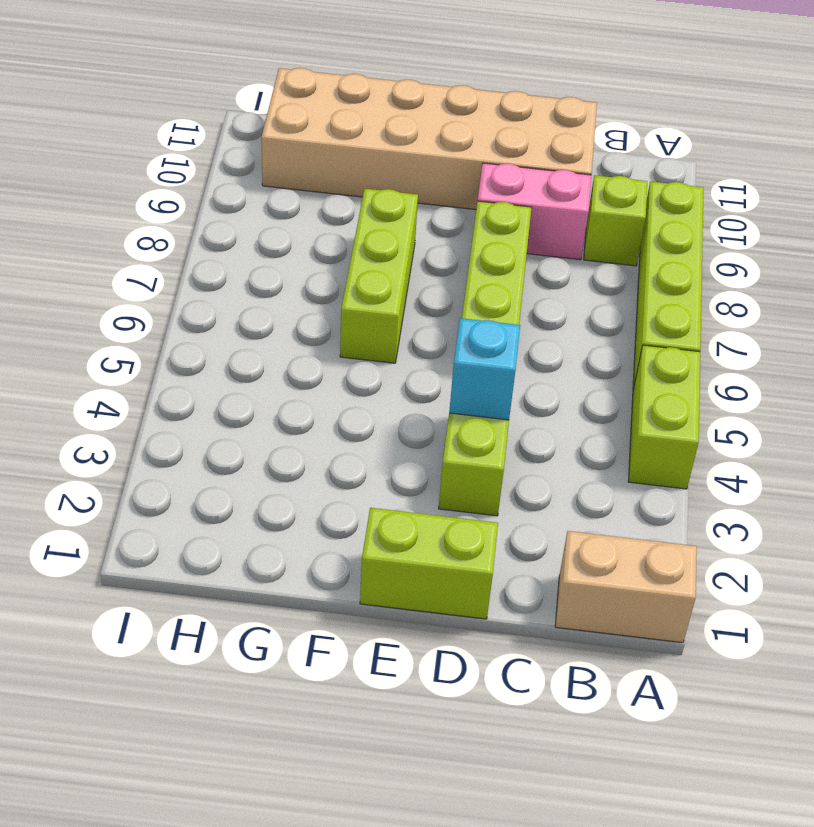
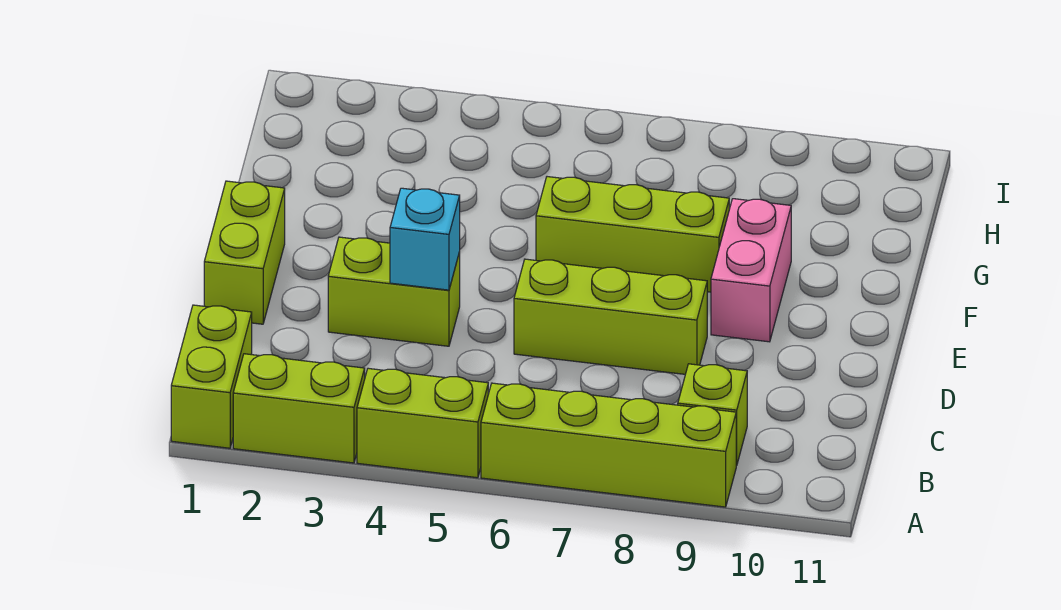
tan brick A1:B1 level 1 -> lime brick A1:B1 level 1
none -> lime brick A2:A3 level 1
pink brick C9:D9 level 1 -> pink brick E9:F9 level 1
tan brick C10:H11 level 1 -> none

